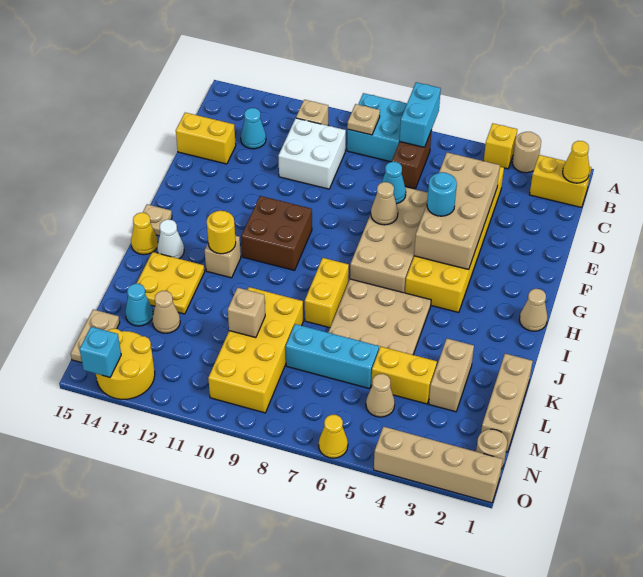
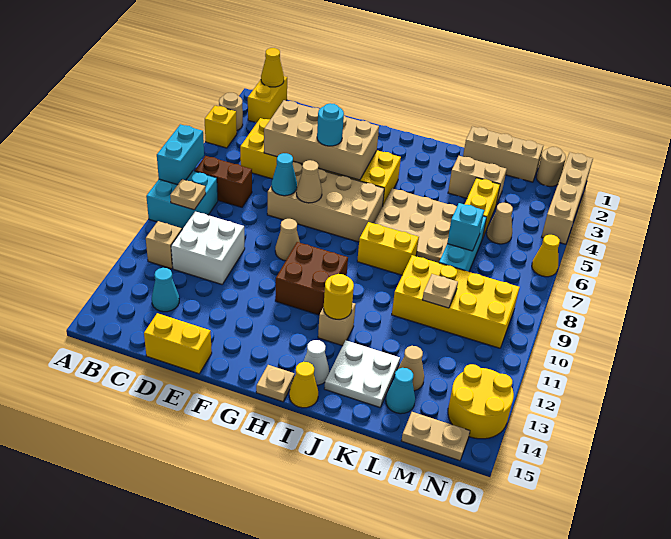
cyan brick A7:B7 level 2 -> cyan brick A7:A8 level 2
yellow brick D14:D15 level 1 -> yellow brick D15:E15 level 1
tan cone H1 level 1 -> tan cone F9 level 1
yellow plate J13:K14 level 1 -> white plate J13:K14 level 1
tan brick L10 level 2 -> tan plate L10 level 2
cyan brick O14 level 2 -> cyan brick L7 level 2

